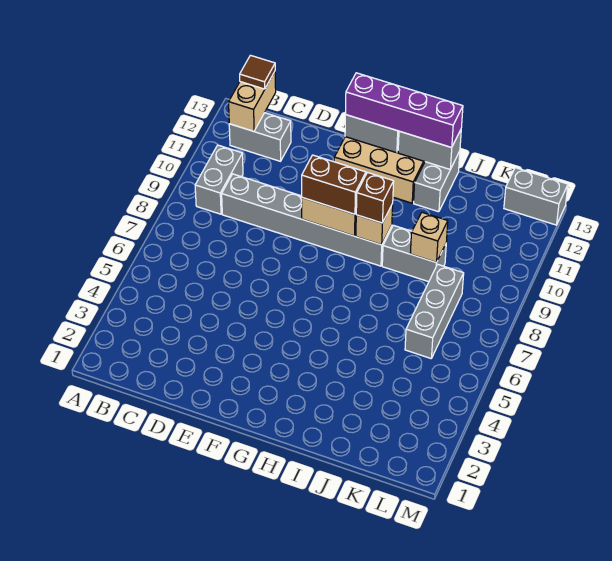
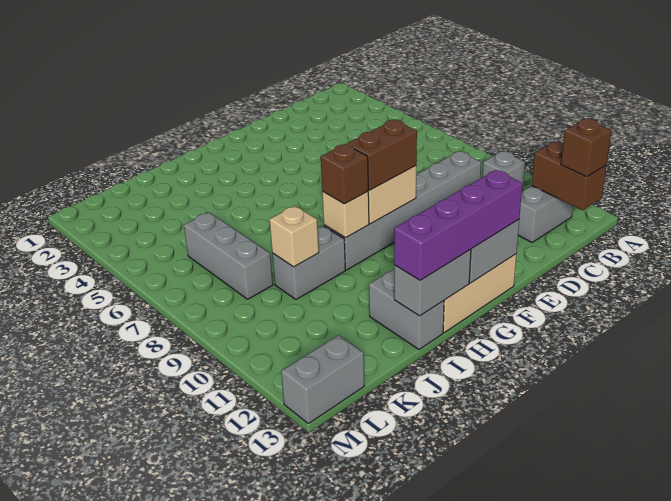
grey brick B9:B10 level 1 -> grey brick B10 level 1
tan brick B12:B13 level 2 -> brown brick B12:B13 level 2
brown tile B13 level 3 -> brown brick B13 level 3

